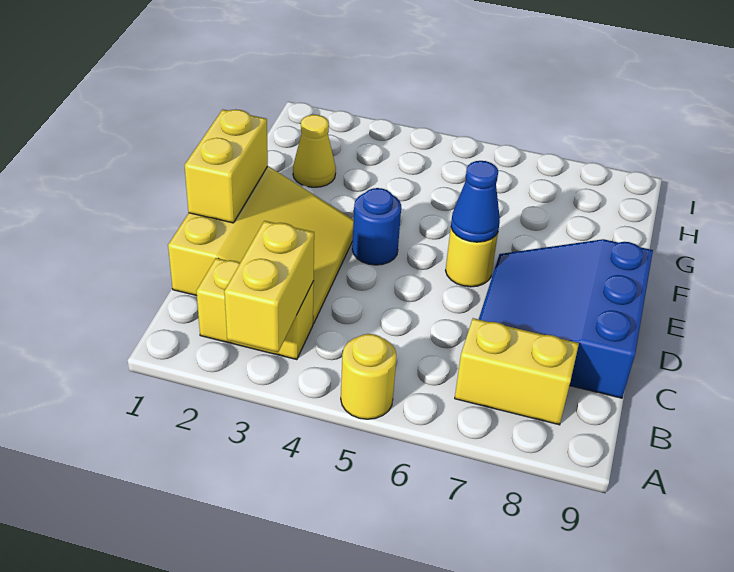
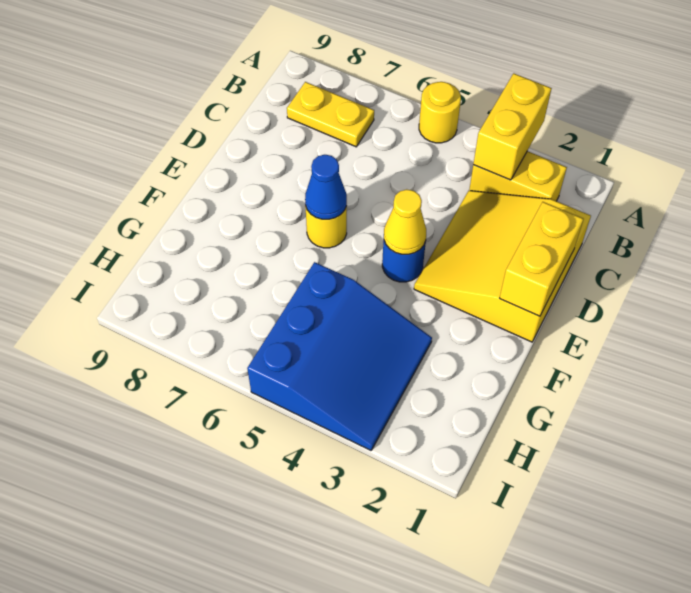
yellow brick B7:B8 level 1 -> yellow plate B7:B8 level 1
blue slope C7:E9 level 1 top 9 -> blue slope G3:I5 level 1 top 5
yellow cone G2 level 1 -> yellow cone E4 level 2

